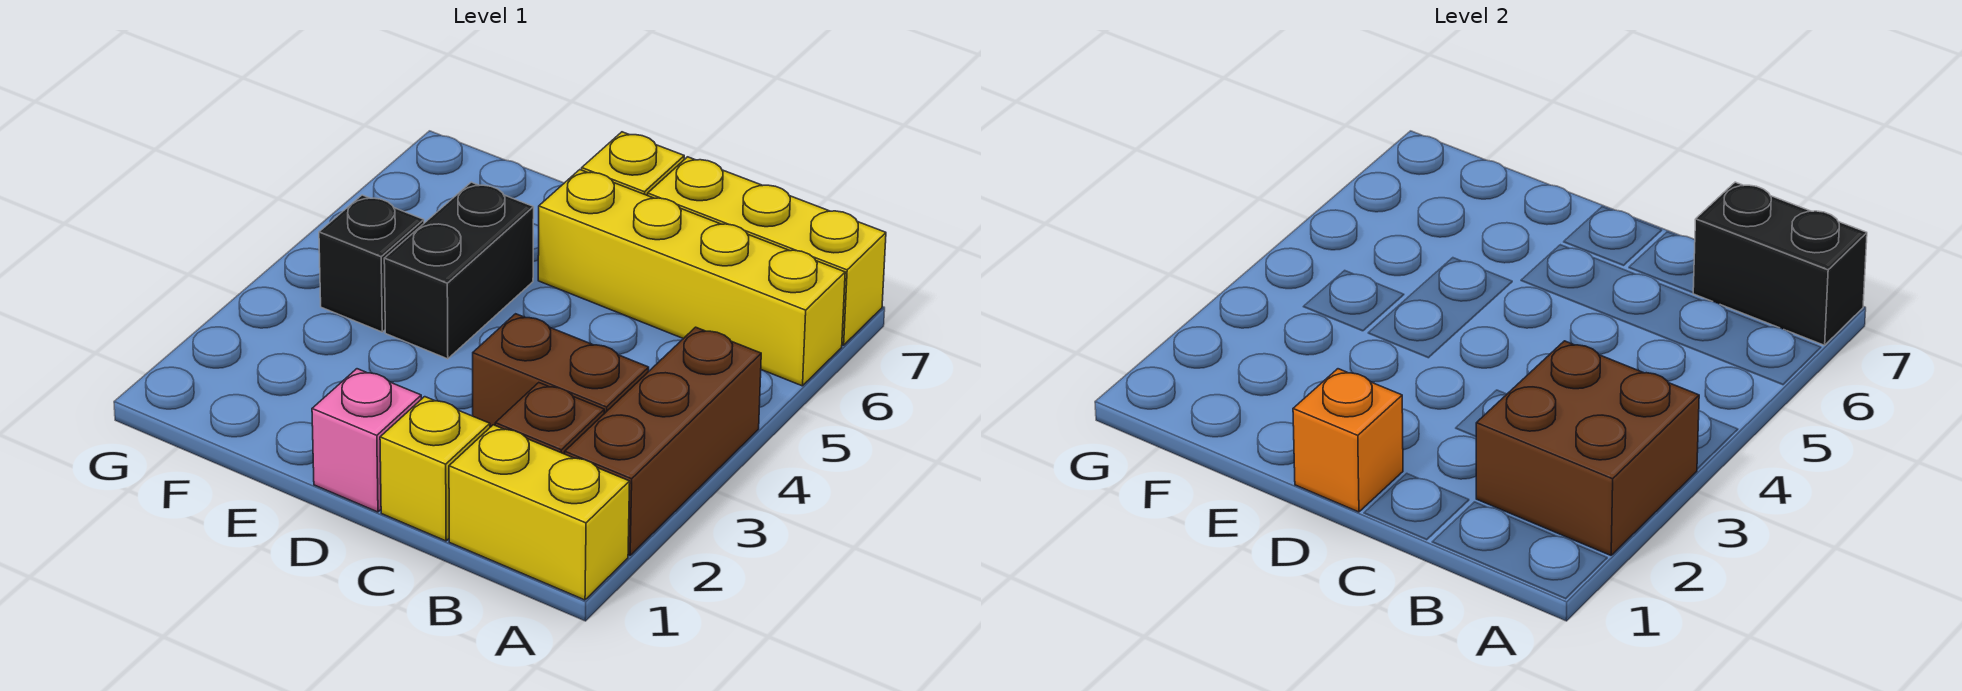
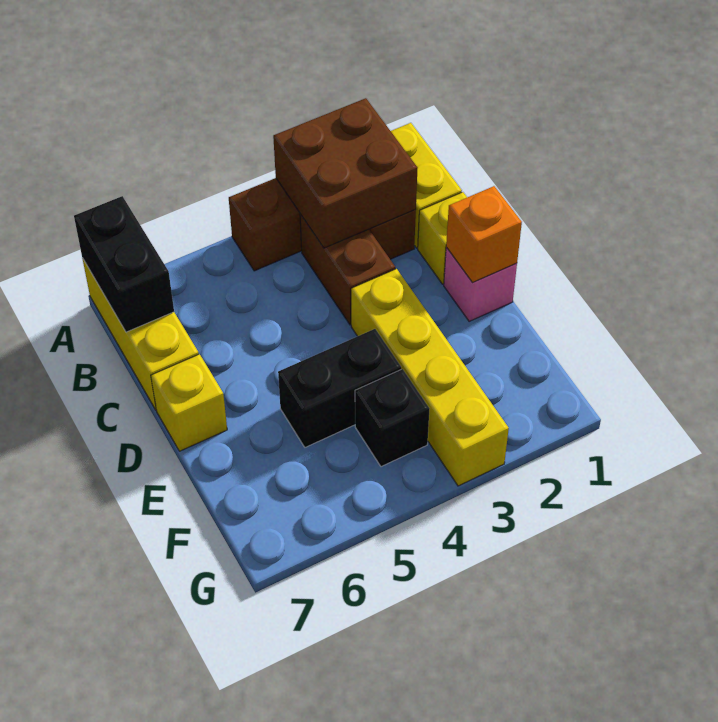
yellow brick A6:D6 level 1 -> yellow brick D3:G3 level 1

